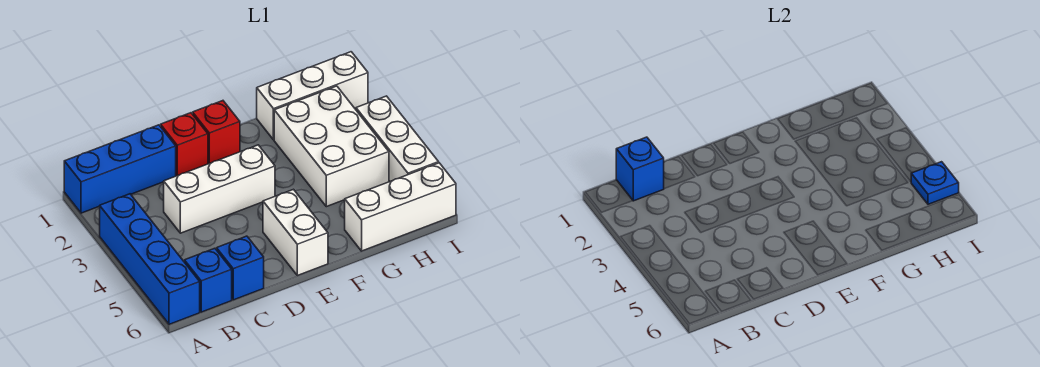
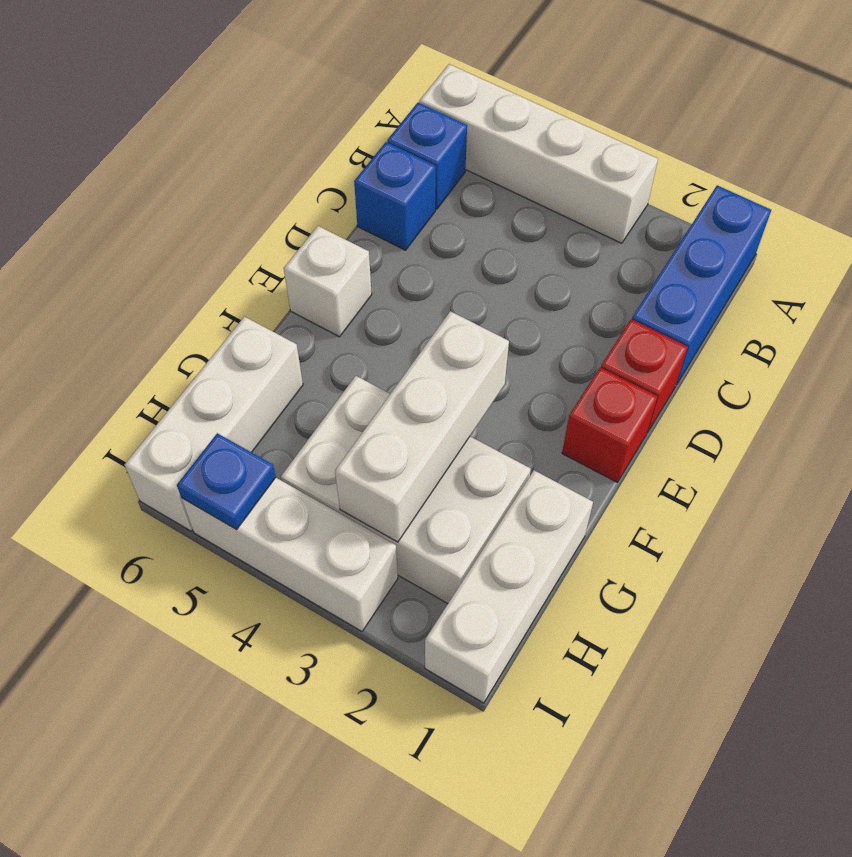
blue brick A3:A6 level 1 -> white brick A3:A6 level 1
blue brick B1 level 2 -> none
white brick C3:E3 level 1 -> white brick F3:H3 level 2
white brick E5:E6 level 1 -> white brick E6 level 1

